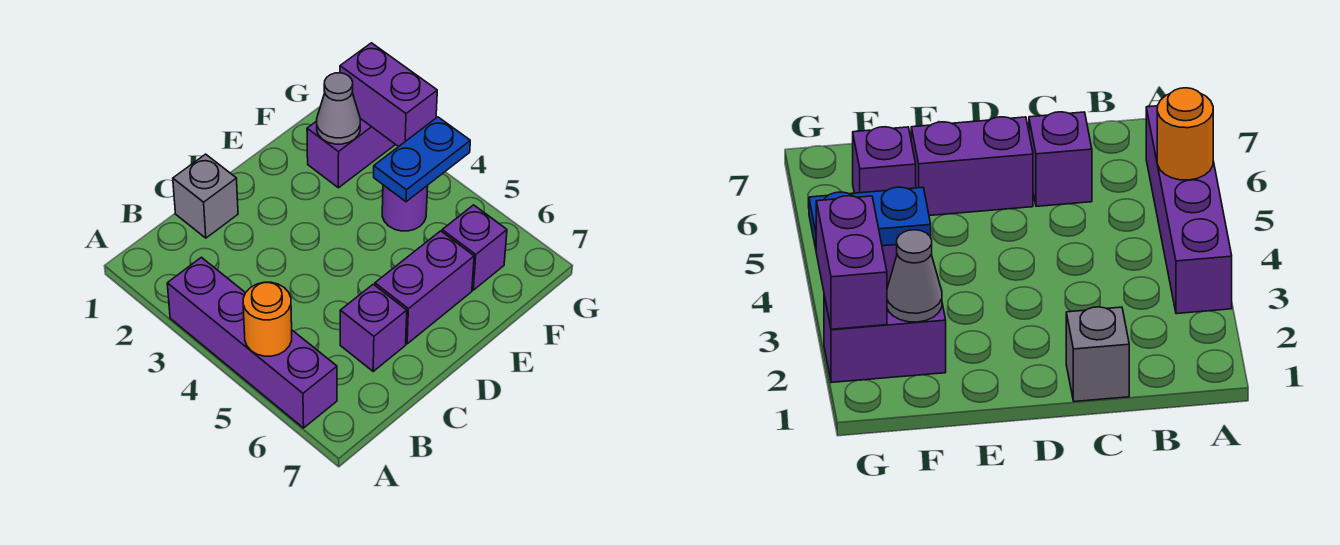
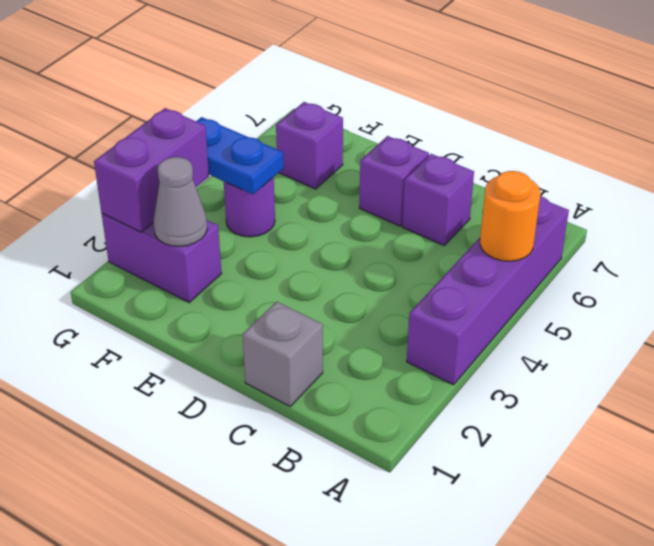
purple brick D6:E6 level 1 -> purple brick D6 level 1

